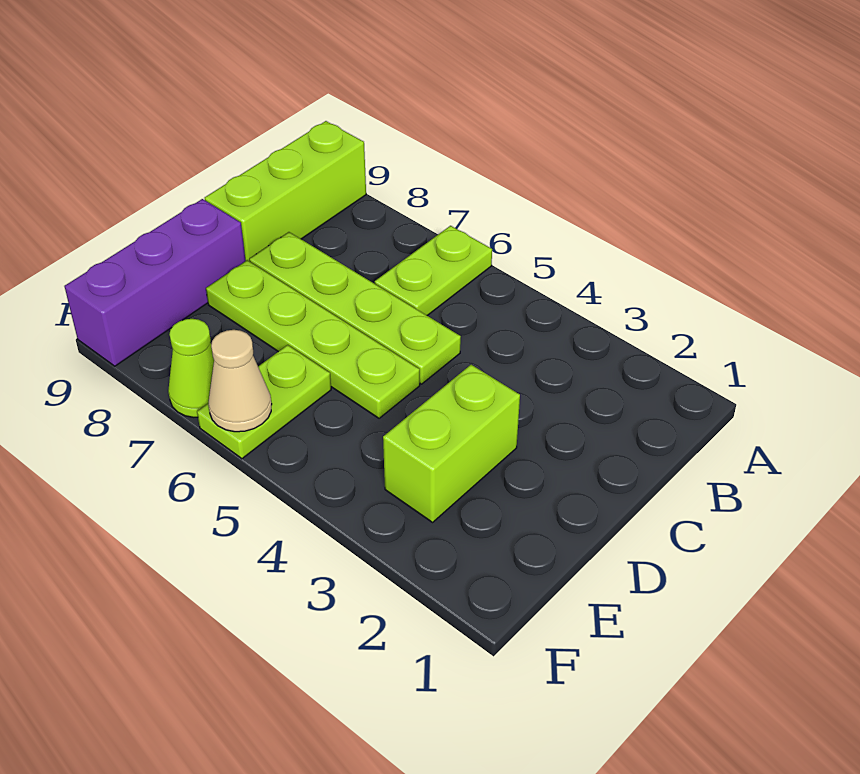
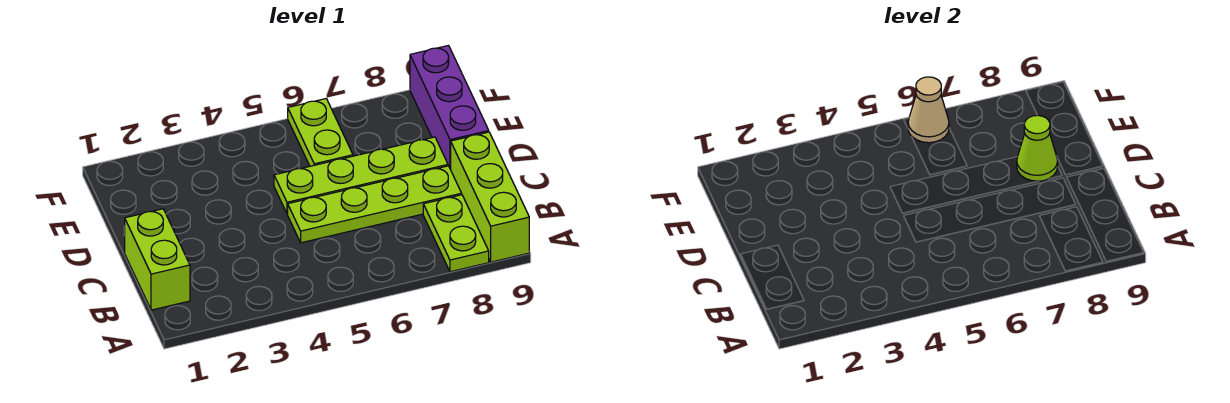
lime plate A6:B6 level 1 -> lime plate A8:B8 level 1
lime brick D3:E3 level 1 -> lime brick B1:C1 level 1
lime cone F7 level 1 -> lime cone D8 level 2

